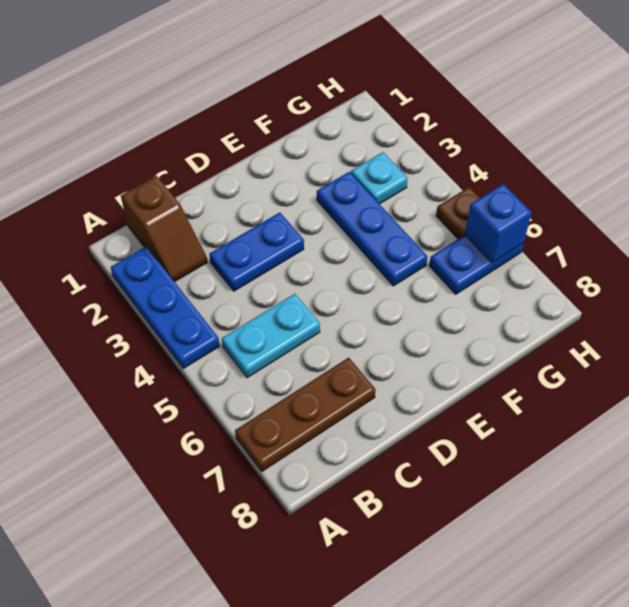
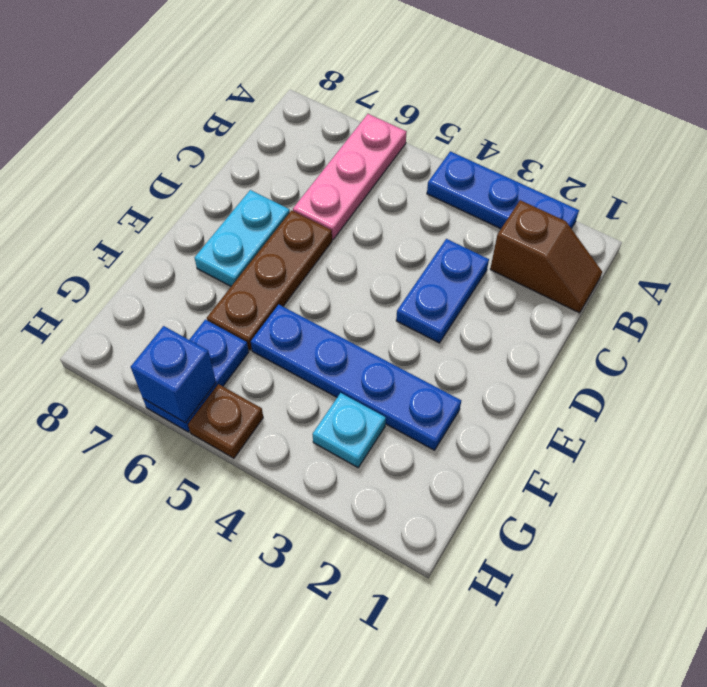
none -> pink plate A6:C6 level 1
brown plate A7:C7 level 1 -> brown plate D6:F6 level 1
brown slope B1:B2 level 1 top 1 -> brown slope B1:B2 level 1 top 2
cyan plate B5:C5 level 1 -> cyan plate D7:E7 level 1
blue plate F3:F5 level 1 -> blue plate F2:F5 level 1

